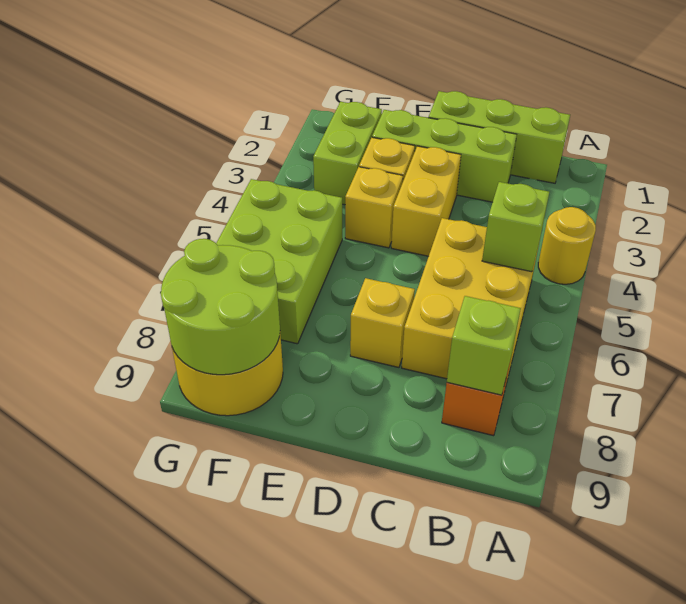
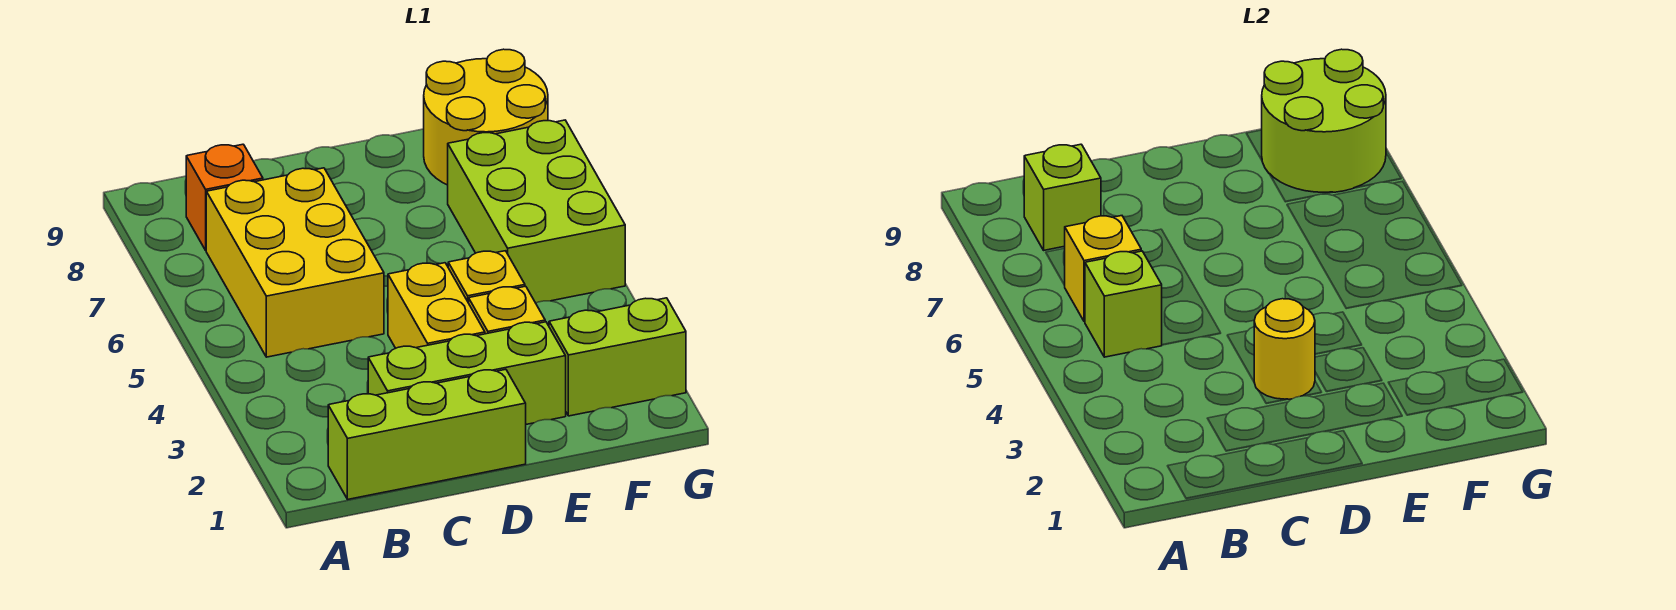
yellow round brick A4 level 1 -> yellow round brick D3 level 2
yellow brick D7 level 1 -> yellow brick B6 level 2
lime brick F2:F3 level 1 -> lime brick F2:G2 level 1

